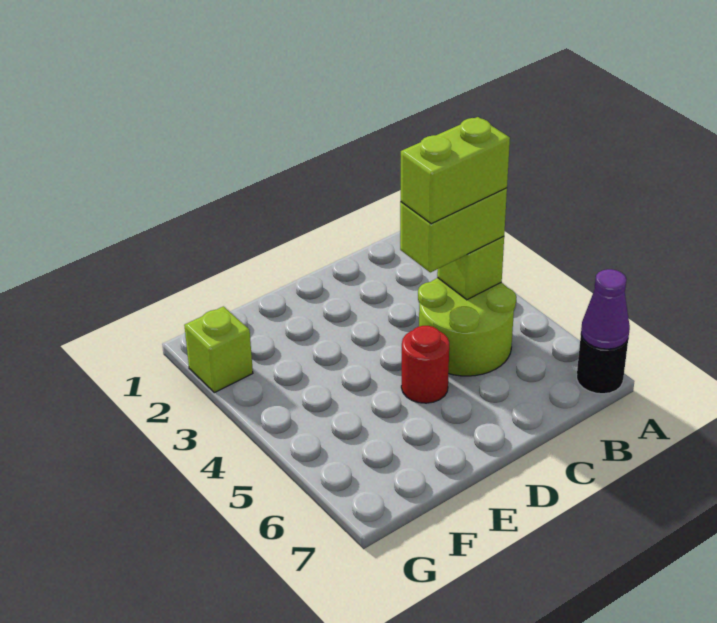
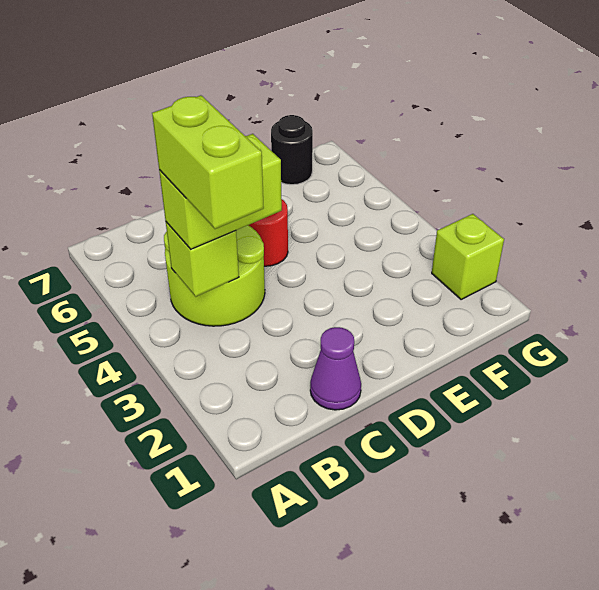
black round brick A7 level 1 -> black round brick F7 level 1
purple cone A7 level 2 -> purple cone C1 level 1
lime brick B4:C4 level 4 -> lime brick B3:B4 level 4

